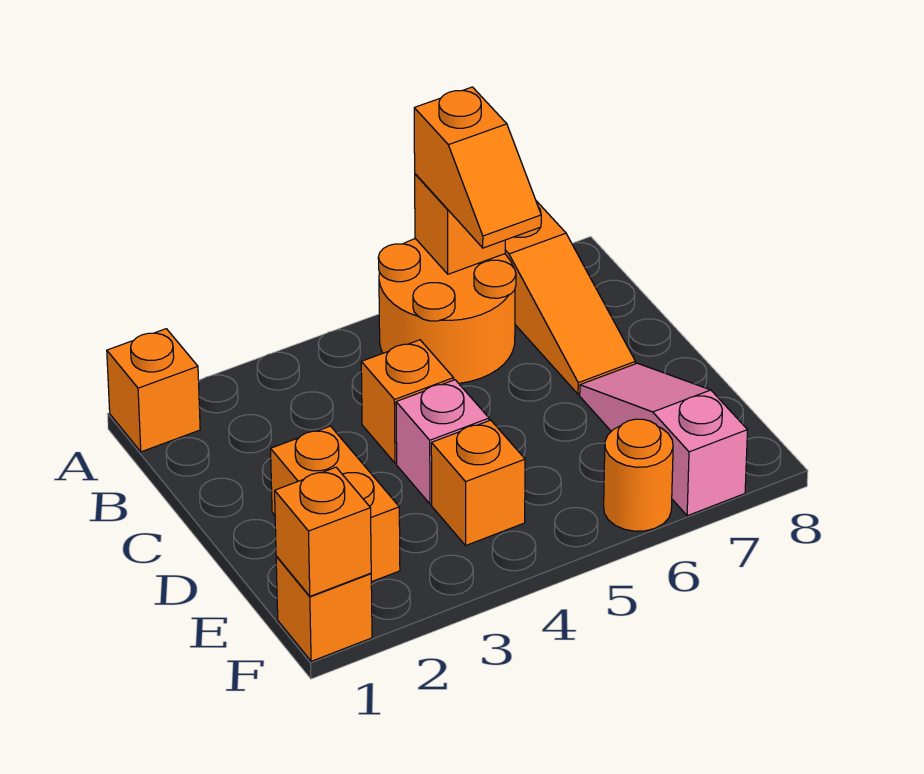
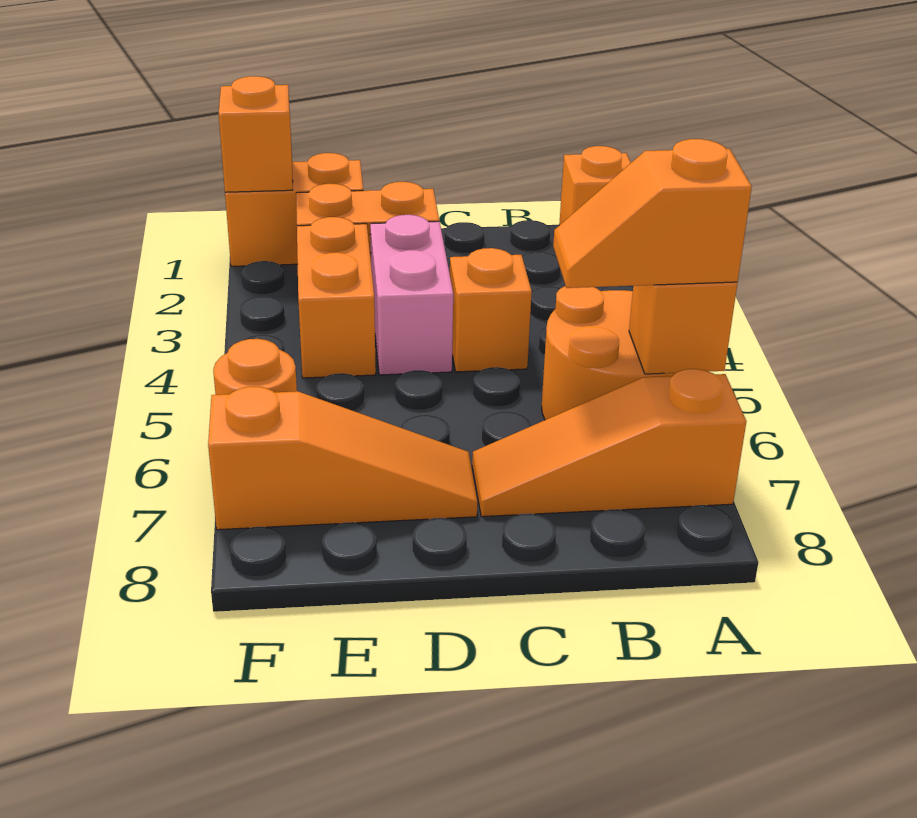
pink brick D4 level 1 -> pink brick D3:D4 level 1
pink slope D7:F7 level 1 top F -> orange slope D7:F7 level 1 top F
orange brick E4 level 1 -> orange brick E3:E4 level 1
orange brick F1 level 1 -> orange brick E1:F1 level 1

